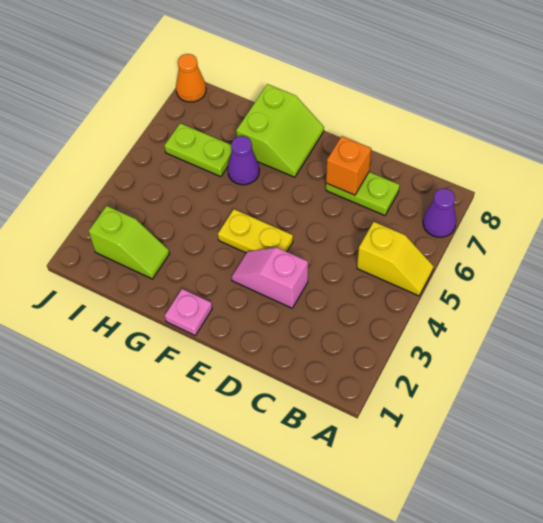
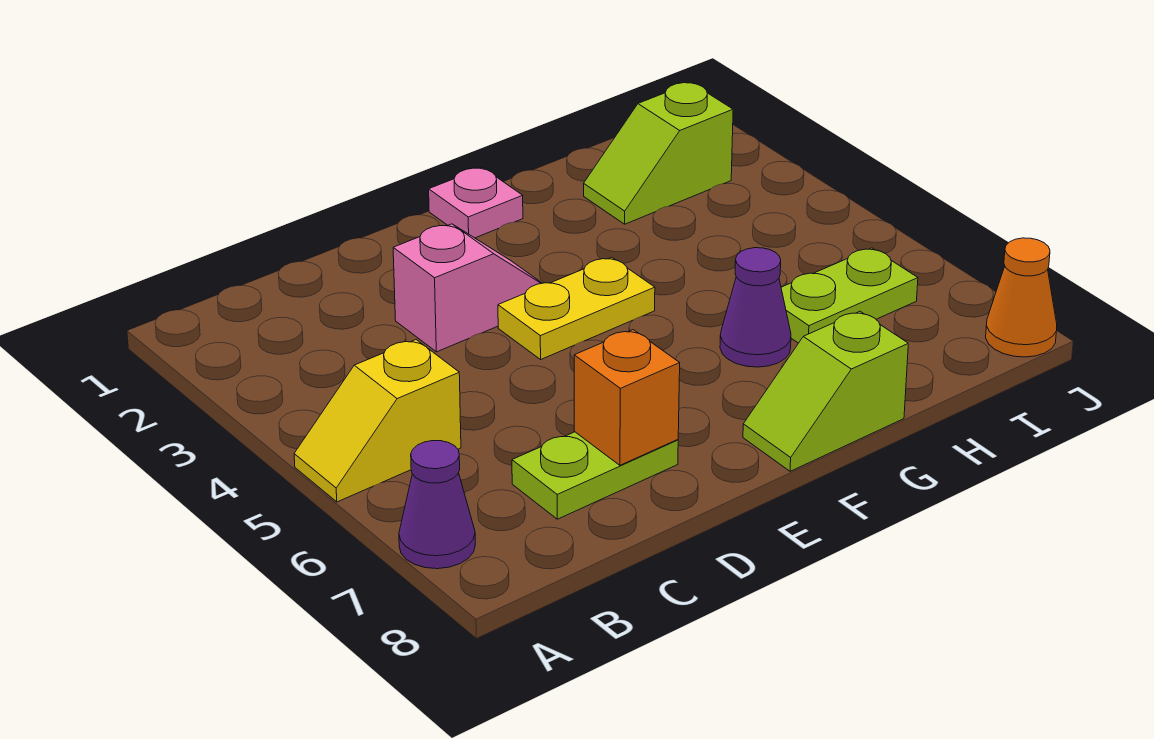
lime slope F7:G8 level 1 top G -> lime slope F8:G8 level 1 top G

